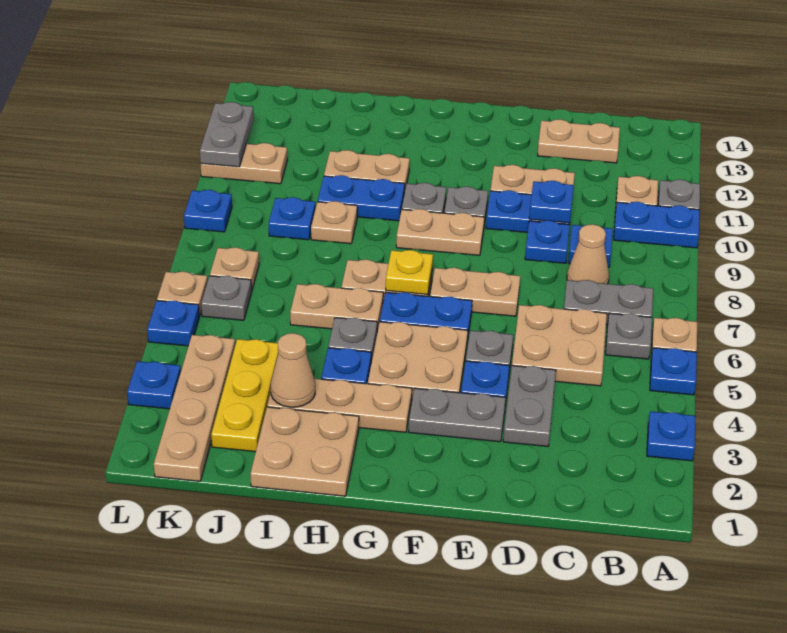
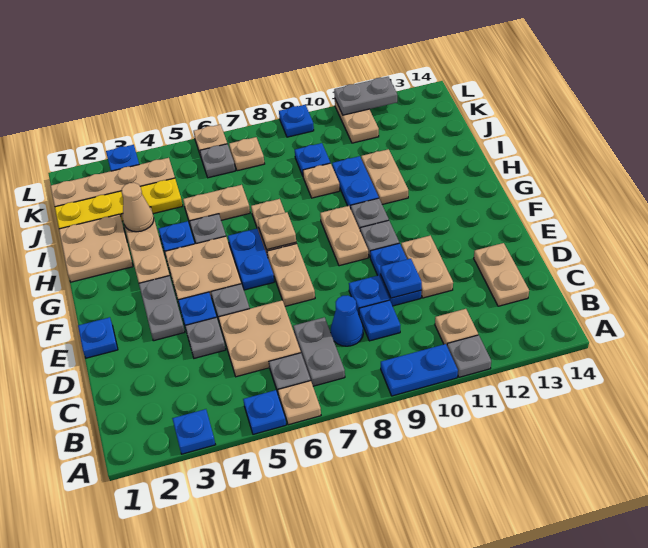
blue plate A10:B10 level 1 -> blue plate A9:A10 level 1
tan cone C8 level 1 -> blue cone C8 level 1
grey plate D3:D4 level 1 -> grey plate D4 level 1
yellow plate G7 level 2 -> tan plate G7 level 2
tan plate H6:I6 level 1 -> tan plate I5:I6 level 1
yellow plate J2:J4 level 1 -> yellow plate J1:J4 level 1
blue plate L5 level 1 -> blue plate E1 level 1

